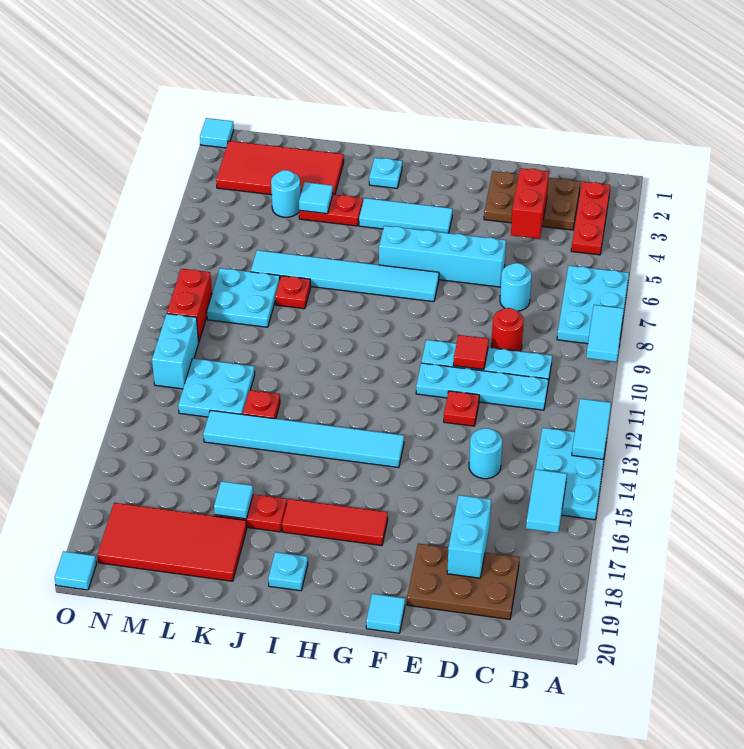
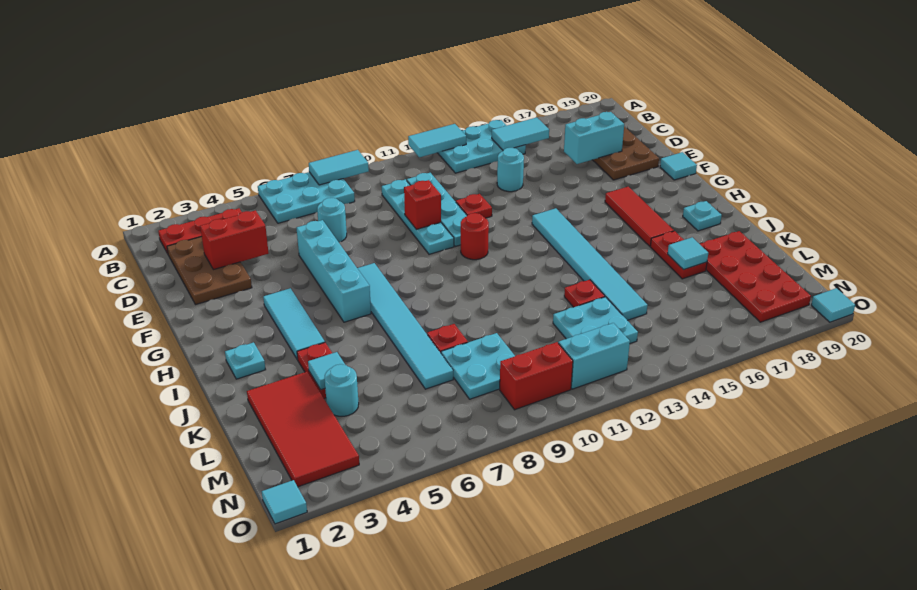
red round brick D9 level 1 -> red round brick G11 level 1
red tile E10 level 2 -> red brick E10 level 2
red tile K18:N19 level 1 -> red plate K18:N19 level 1

